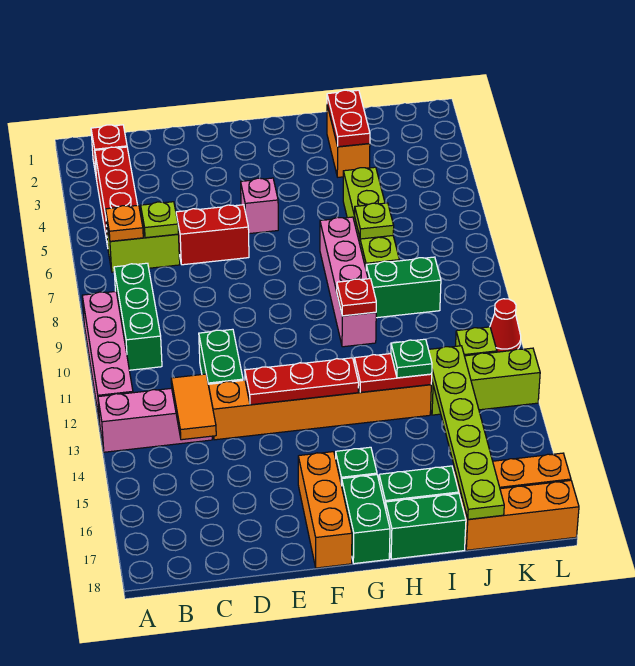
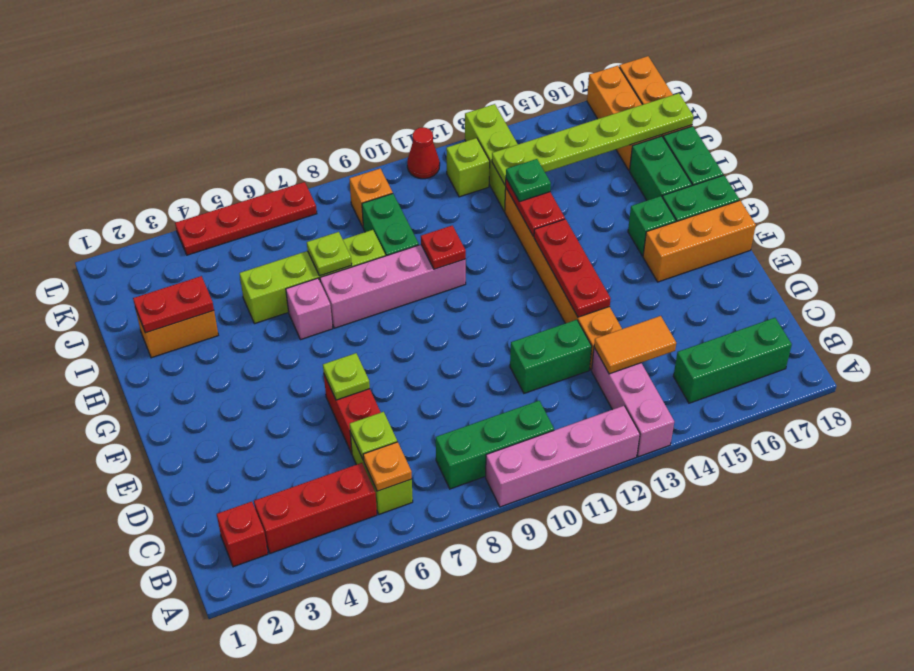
none -> green brick B15:B17 level 1
none -> lime plate E6 level 2
pink brick F5 level 1 -> pink brick H6 level 1
none -> orange brick K9 level 1
none -> red plate L4:L7 level 1

